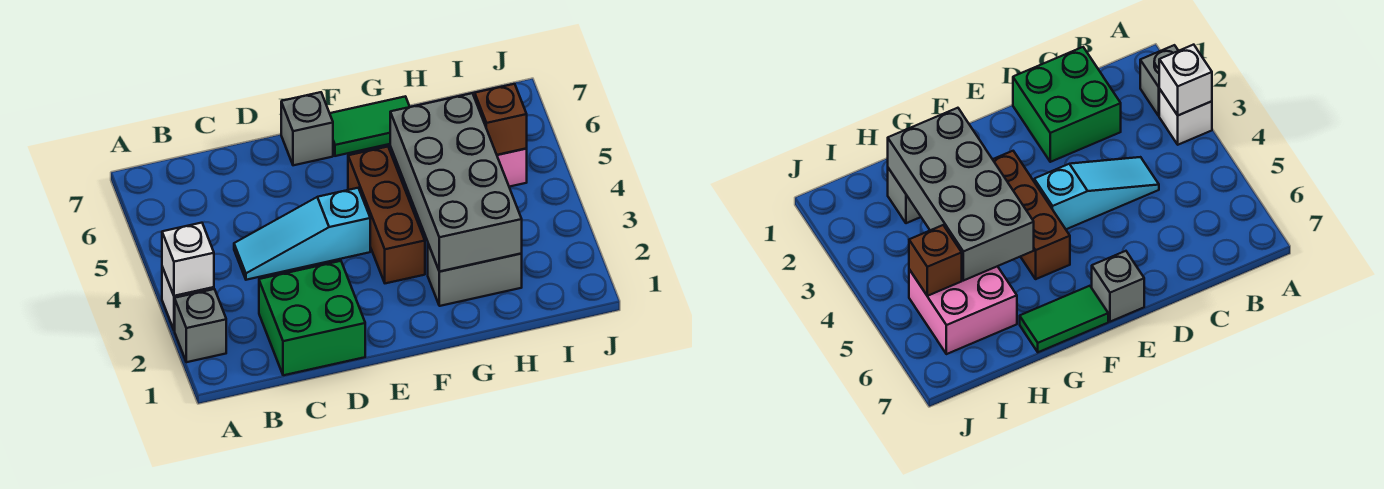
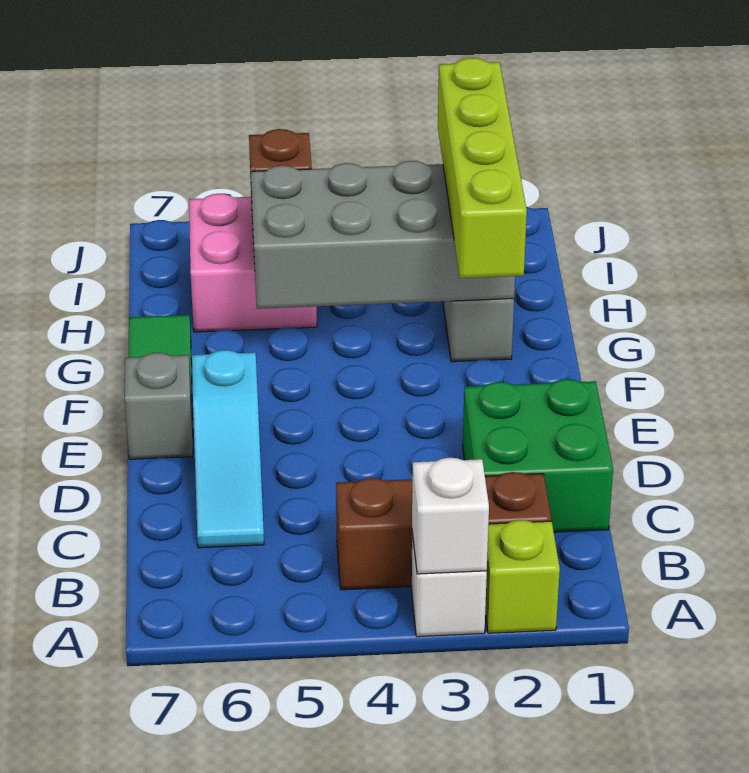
grey brick A2 level 1 -> lime brick A2 level 1
cyan slope C4:E4 level 1 top E -> cyan slope C6:E6 level 1 top E
none -> lime brick F2:I2 level 3
brown brick F3:F5 level 1 -> brown brick B2:B4 level 1

